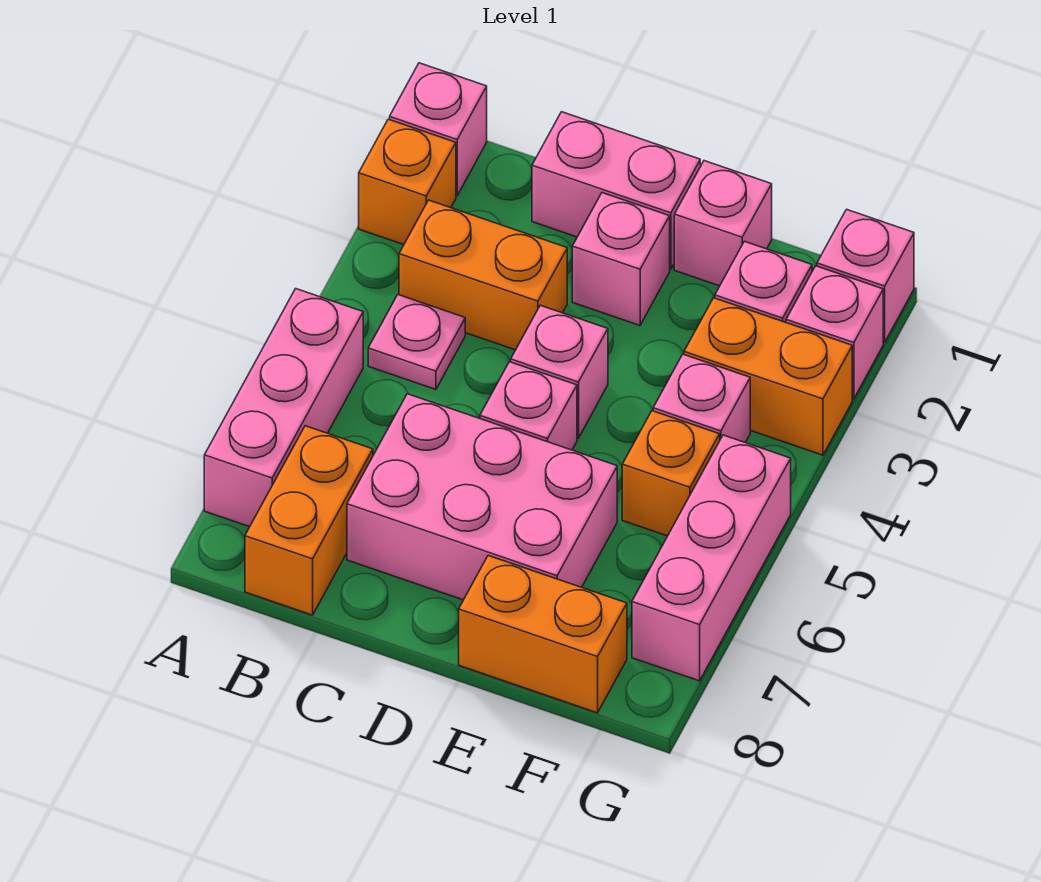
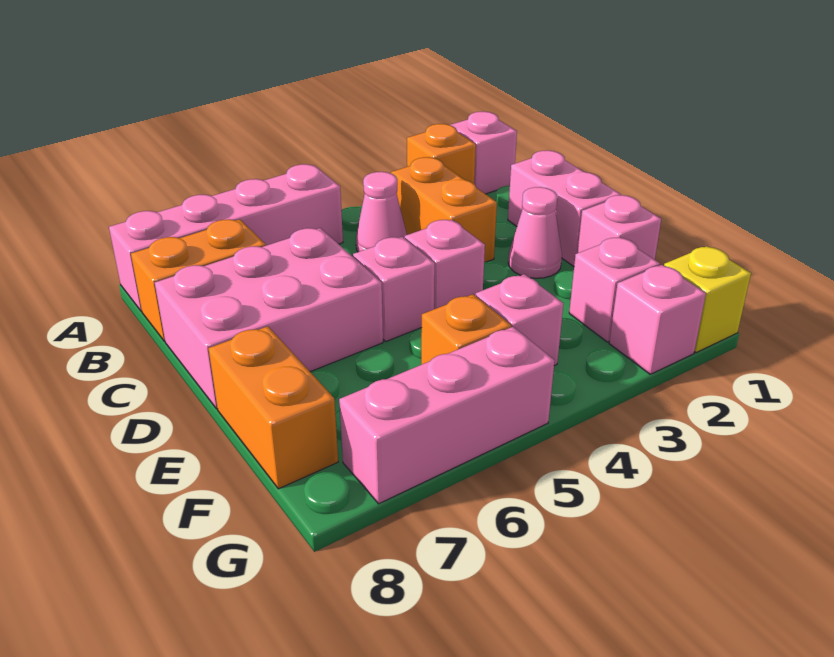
pink brick A5:A7 level 1 -> pink brick A5:A8 level 1
pink plate B4 level 1 -> pink cone B4 level 1
pink brick C6:E7 level 1 -> pink brick C6:D8 level 1
pink brick D2 level 1 -> pink cone D2 level 1
orange brick F3:G3 level 1 -> none
pink brick G1 level 1 -> yellow brick G1 level 1

